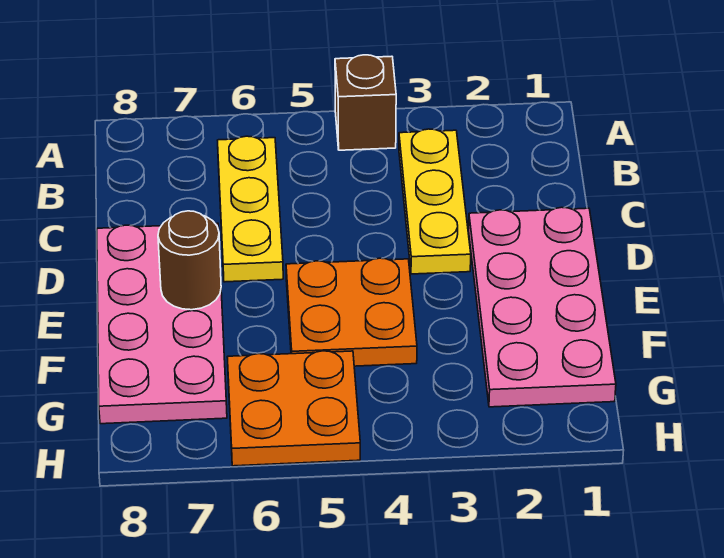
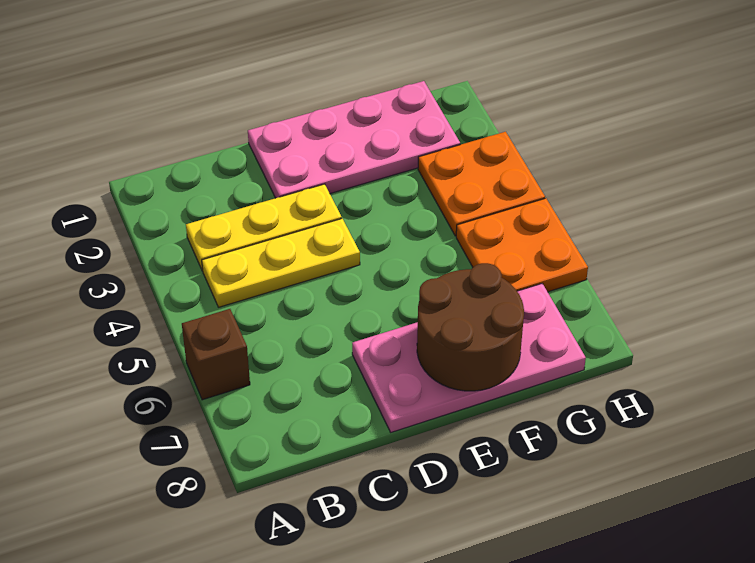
brown brick A4 level 1 -> brown brick A6 level 1
yellow plate B6:D6 level 1 -> yellow plate B4:D4 level 1
orange plate E4:F5 level 1 -> orange plate G3:H4 level 1
brown round brick E7 level 2 -> brown round brick E7:F8 level 2

